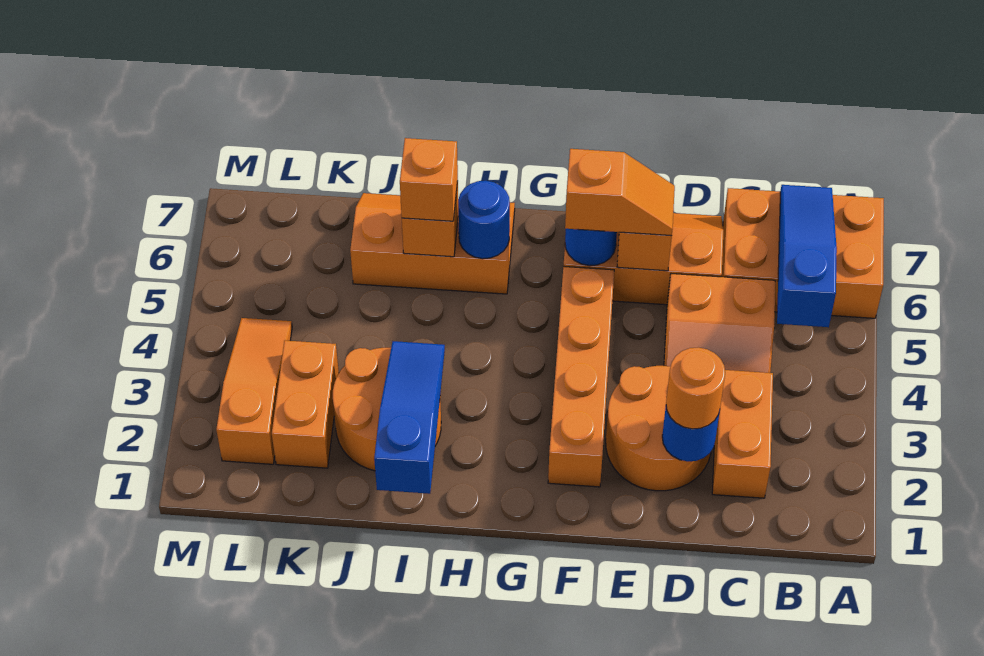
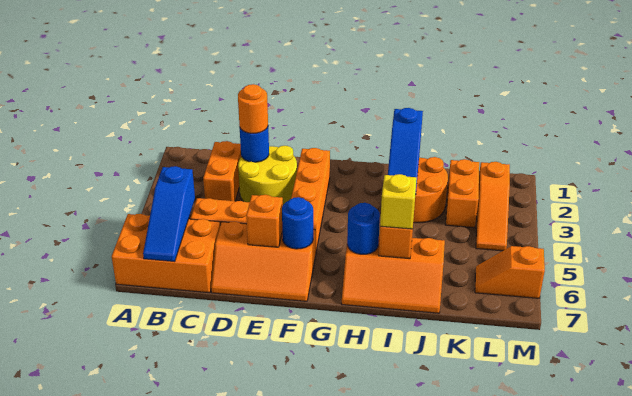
orange round brick D2:E3 level 1 -> yellow round brick D2:E3 level 1
orange slope E6:F6 level 3 top F -> orange slope L6:M6 level 1 top M
orange brick I6 level 3 -> yellow brick I6 level 3

